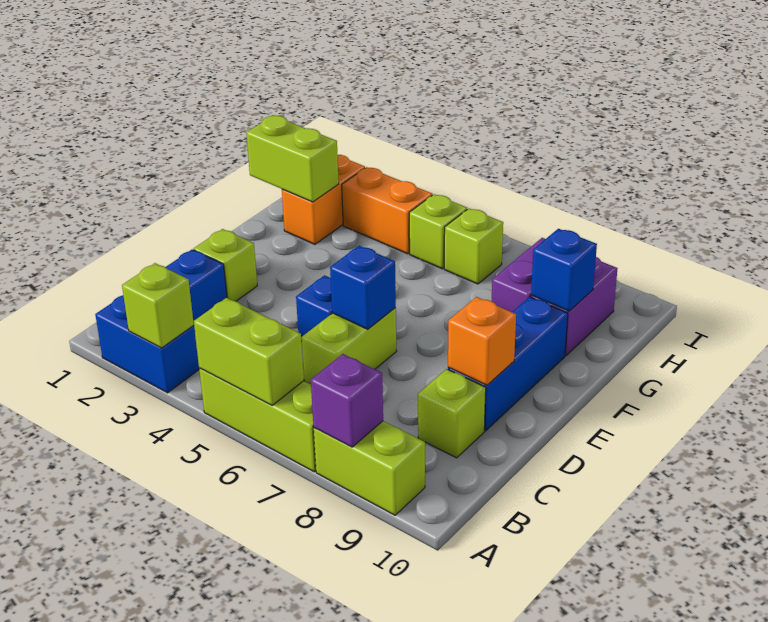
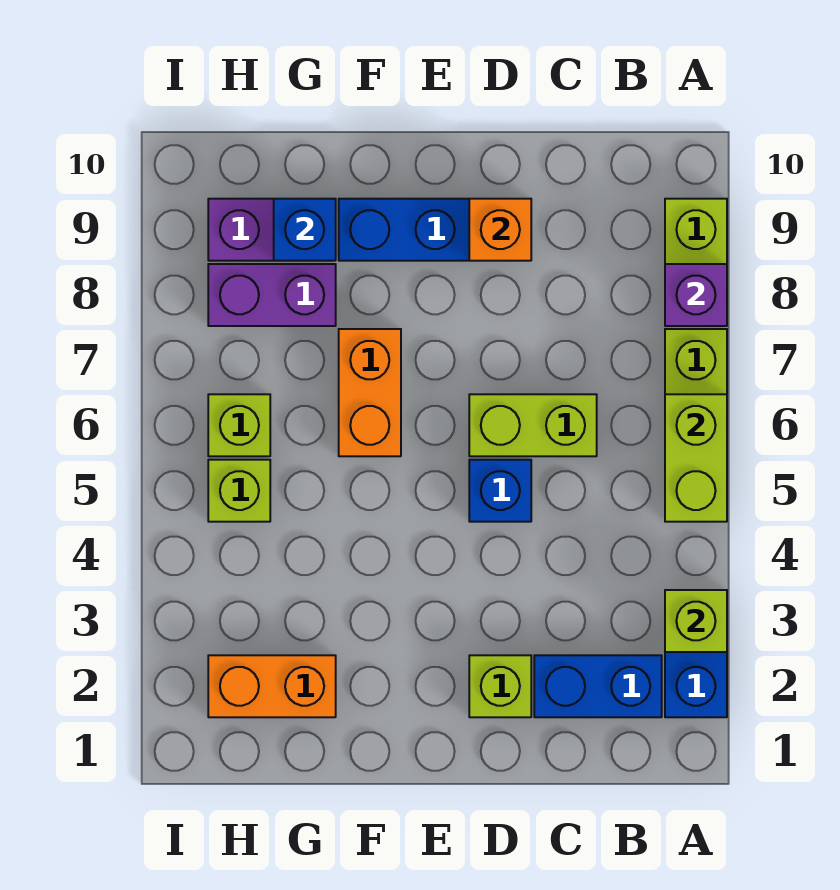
lime brick C9 level 1 -> none
blue brick D6 level 2 -> none
lime brick G1:G2 level 2 -> none
orange brick H3:H4 level 1 -> orange brick F6:F7 level 1

